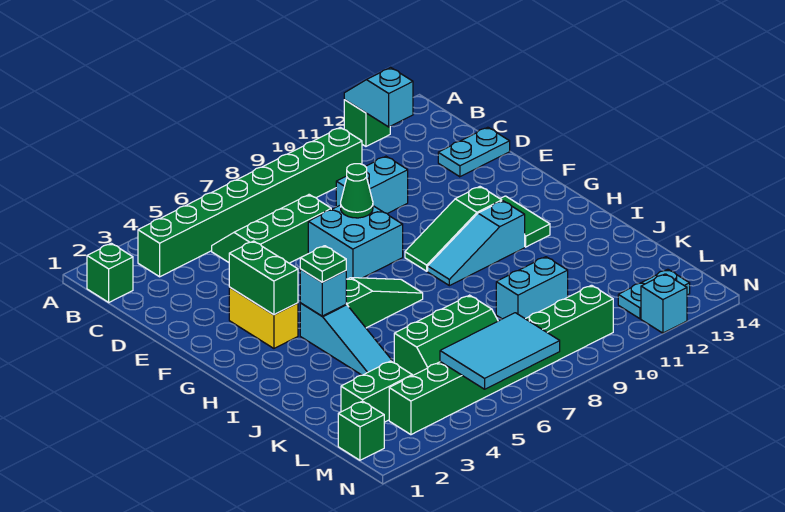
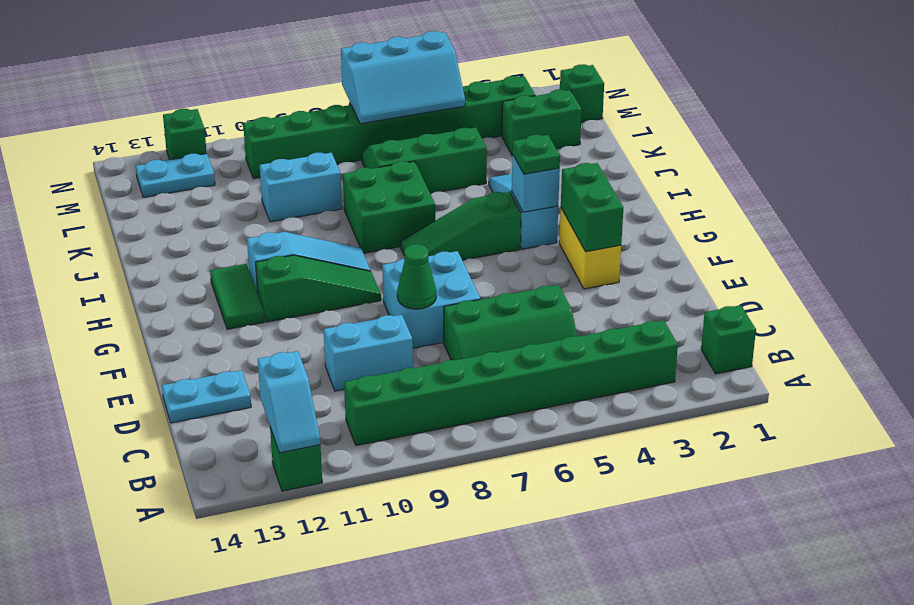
none -> green brick I7:J8 level 1
cyan tile M5:N7 level 2 -> cyan slope M5:N7 level 2 top N
cyan brick N12 level 1 -> green brick N12 level 1

